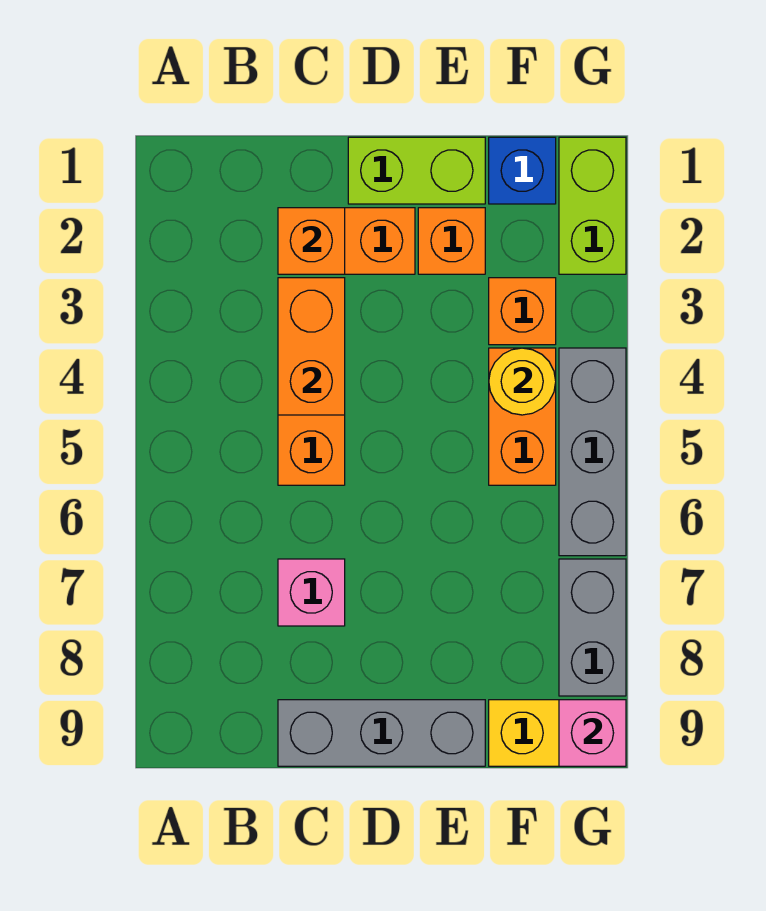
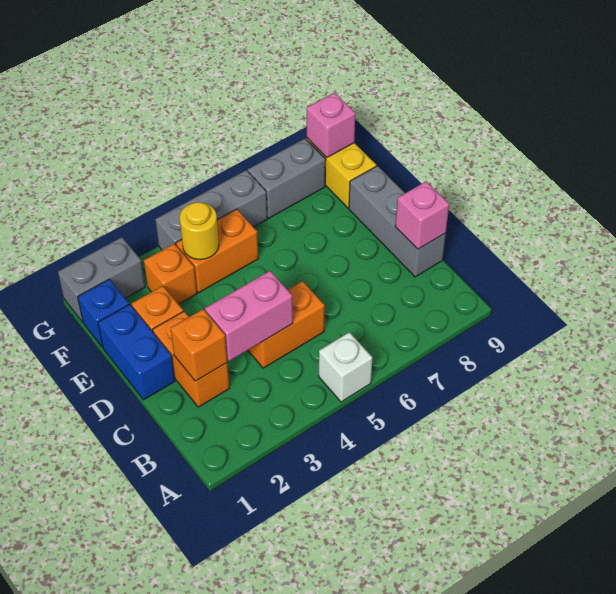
none -> white brick A5 level 1
orange brick C3:C4 level 2 -> pink brick C3:C4 level 2
pink brick C7 level 1 -> pink brick C9 level 2
lime brick D1:E1 level 1 -> blue brick D1:E1 level 1
lime brick G1:G2 level 1 -> grey brick G1:G2 level 1

